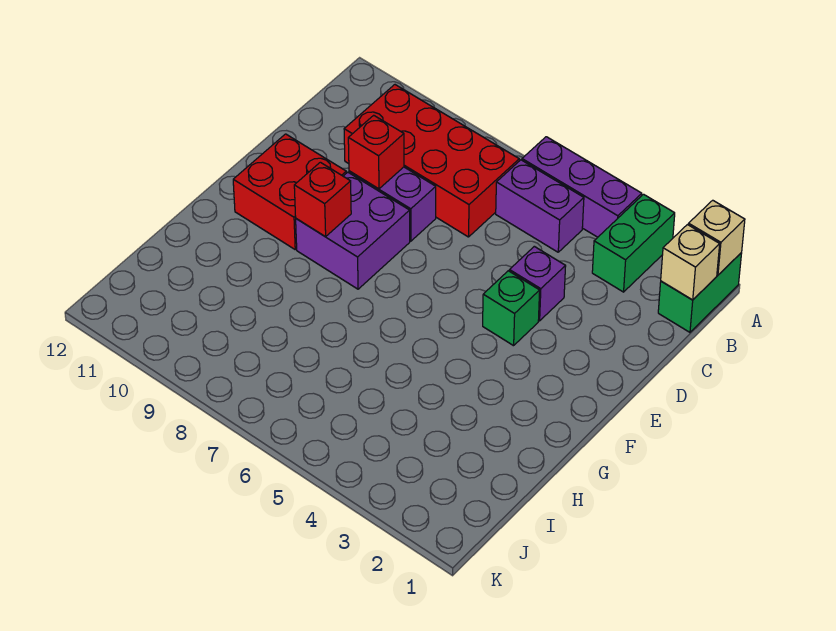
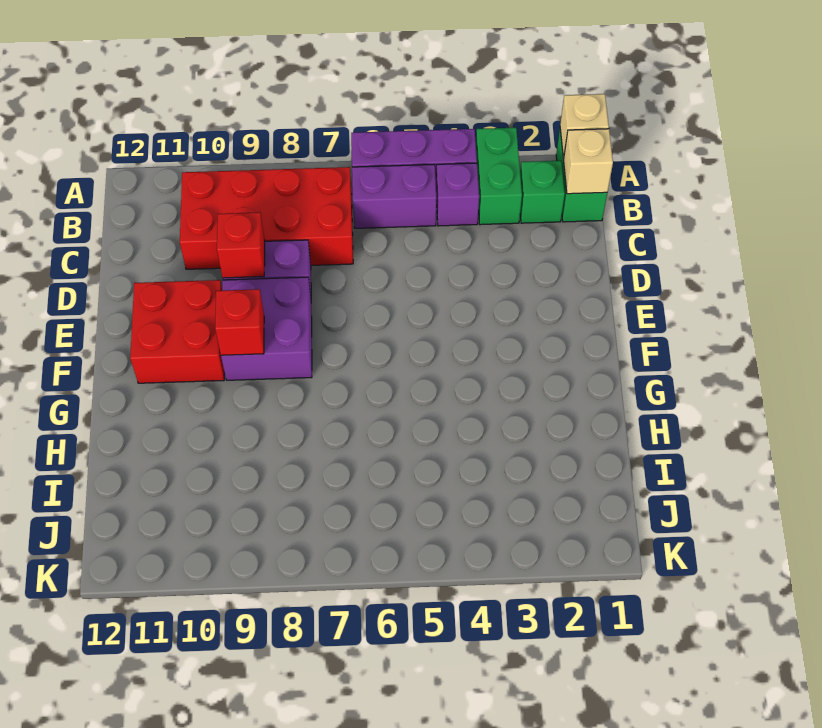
purple brick D4 level 1 -> purple brick B4 level 1
green brick E4 level 1 -> green brick B2 level 1

